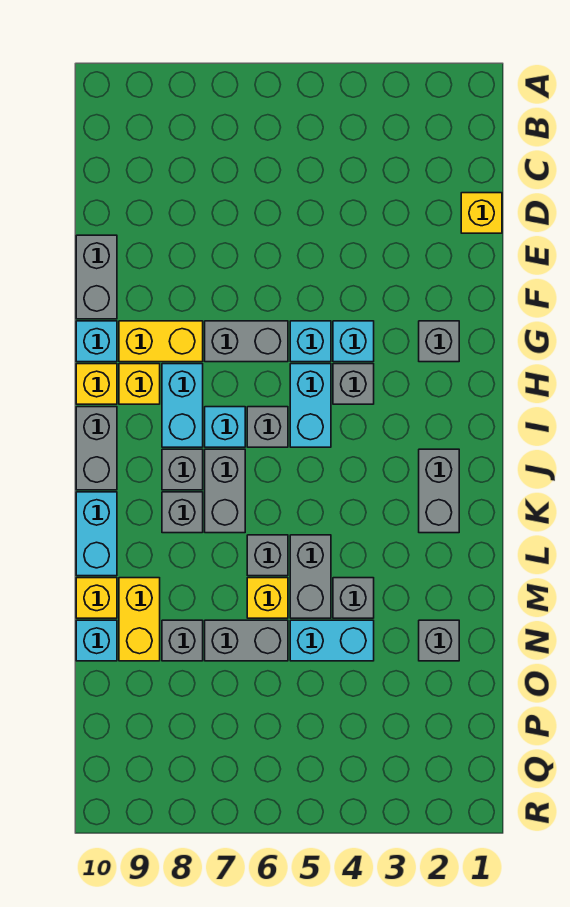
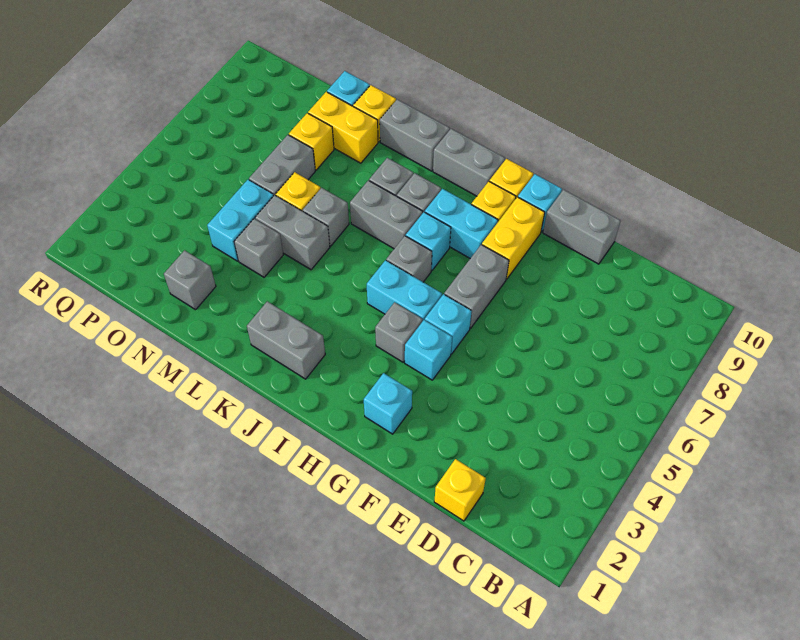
grey brick G2 level 1 -> cyan brick G2 level 1
cyan brick K10:L10 level 1 -> grey brick K10:L10 level 1
grey brick N8 level 1 -> yellow brick N8 level 1

